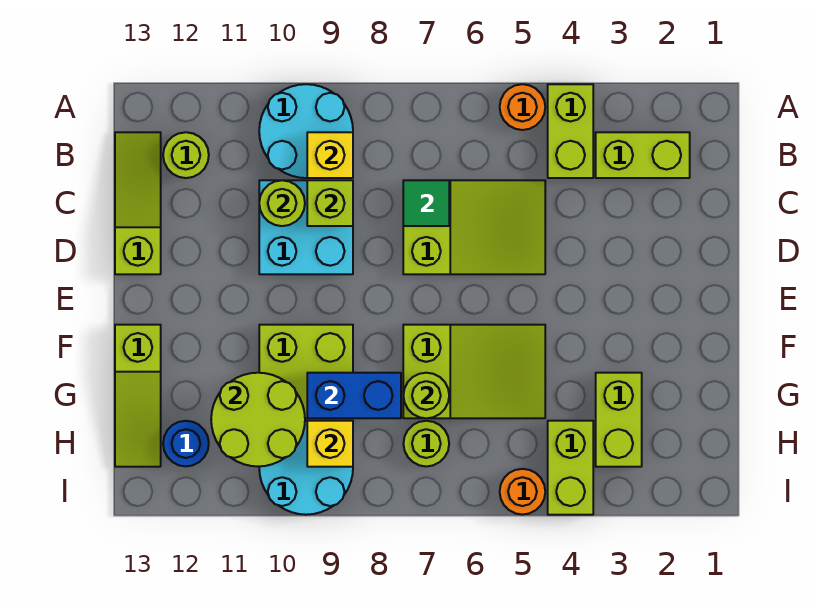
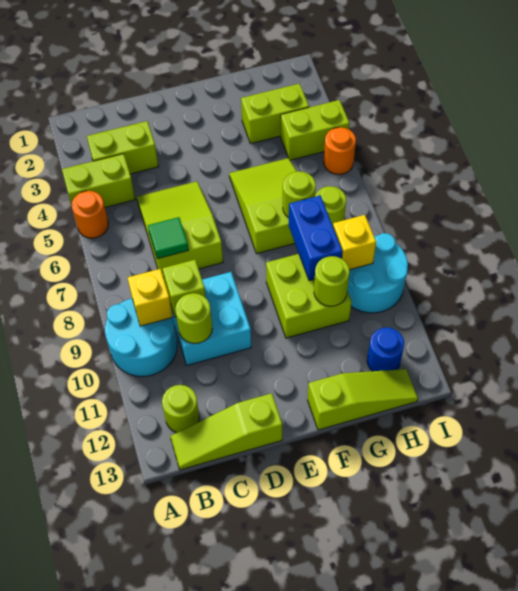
lime brick B2:B3 level 1 -> lime brick B3:C3 level 1
lime round brick G10:H11 level 2 -> lime round brick G10 level 2

